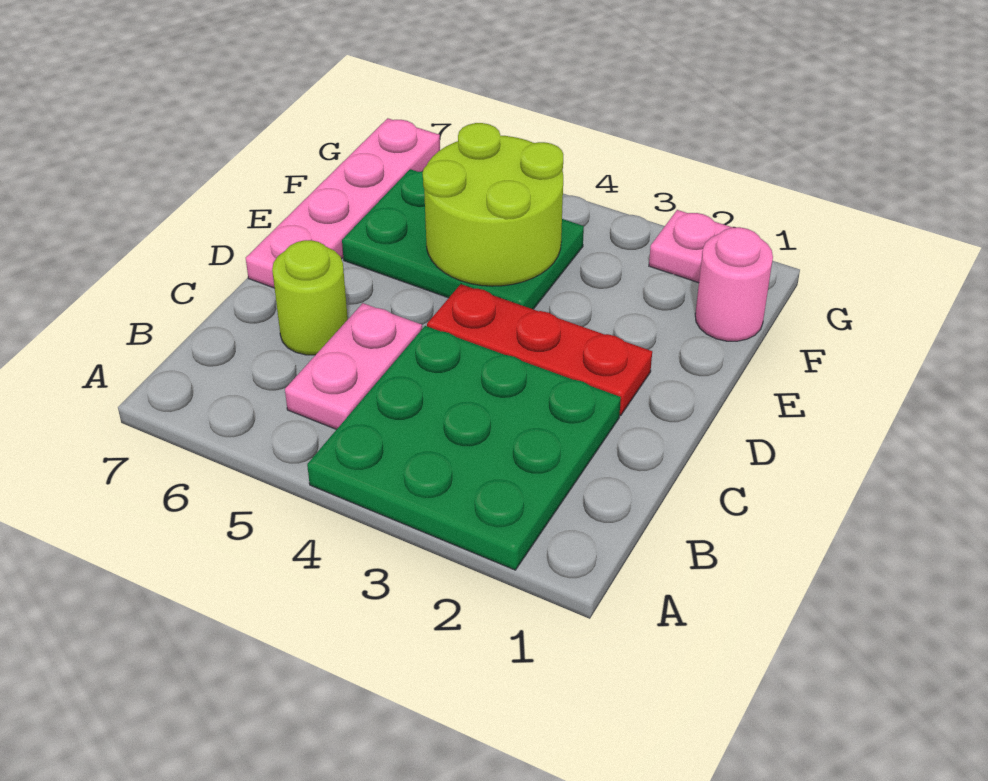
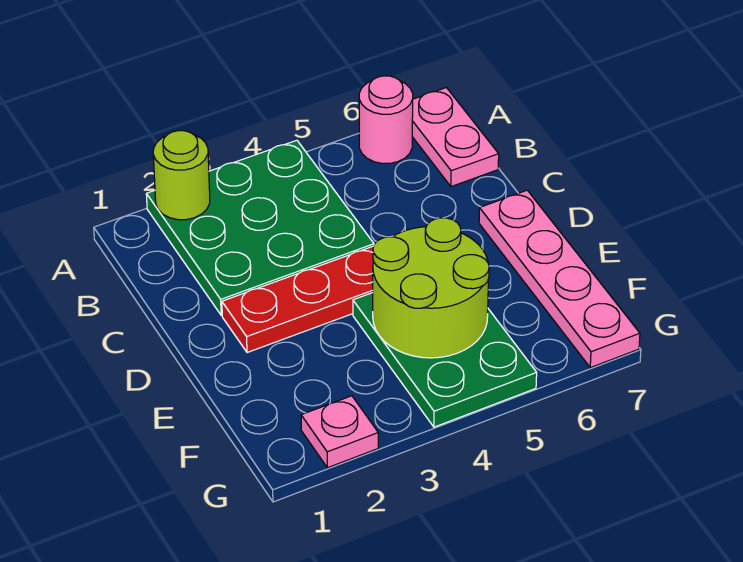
pink plate B5:C5 level 1 -> pink plate A7:B7 level 1
lime round brick C6 level 1 -> lime round brick A2 level 2
green plate E4:F6 level 1 -> green plate E4:G5 level 1
pink round brick F1 level 1 -> pink round brick A6 level 1

